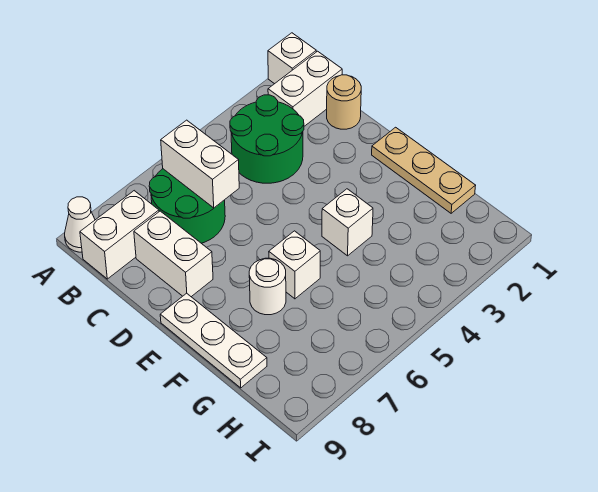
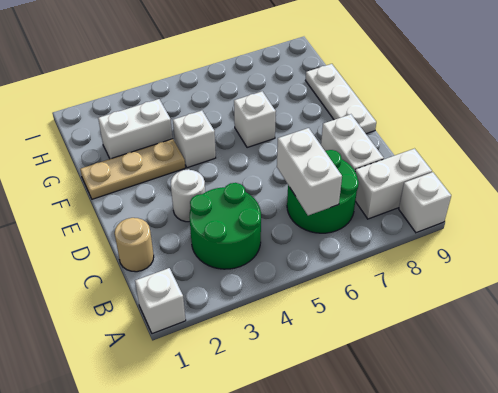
white cone A9 level 1 -> white brick A9 level 1
white brick B1:B2 level 1 -> white brick G2:G3 level 1
tan plate E1:G1 level 1 -> tan plate F1:F3 level 1
white round brick F7 level 1 -> white round brick D3 level 1

